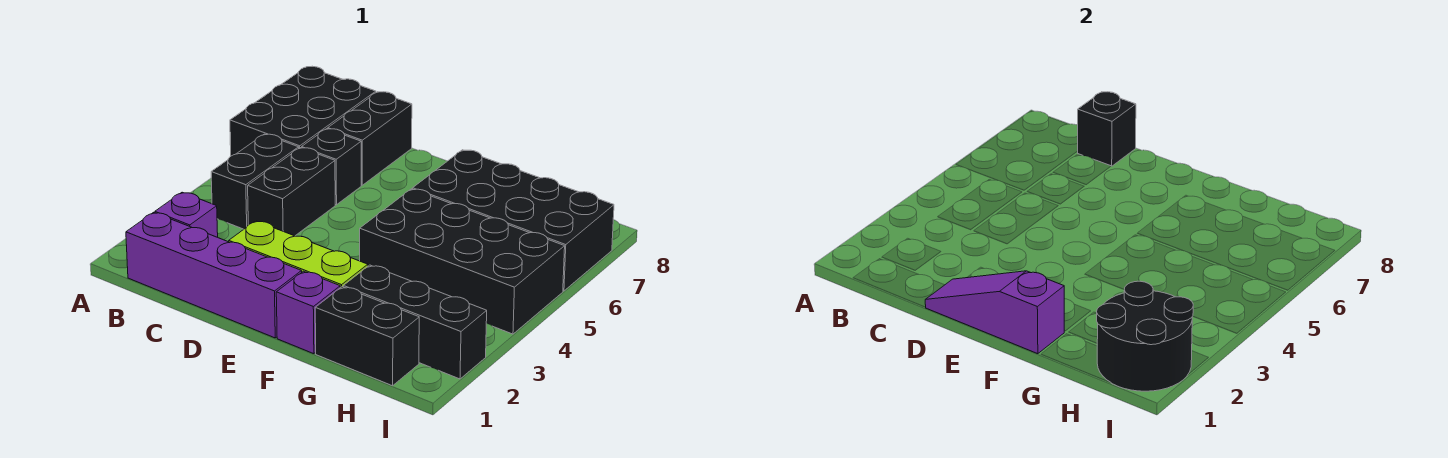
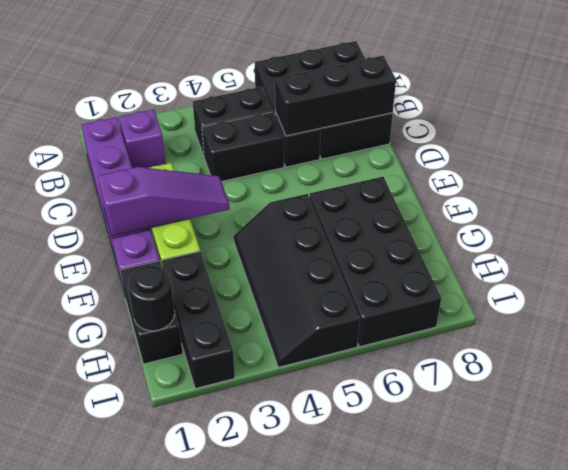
black brick C8 level 2 -> black brick C6:C8 level 2
purple slope D1:F1 level 2 top F -> purple slope E1:E3 level 2 top 1
black brick F4:I5 level 1 -> black slope F4:I5 level 1 top 5
black round brick H1:I2 level 2 -> black round brick H1 level 2

